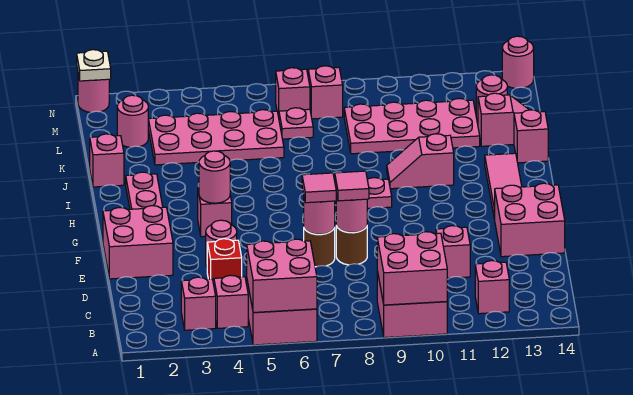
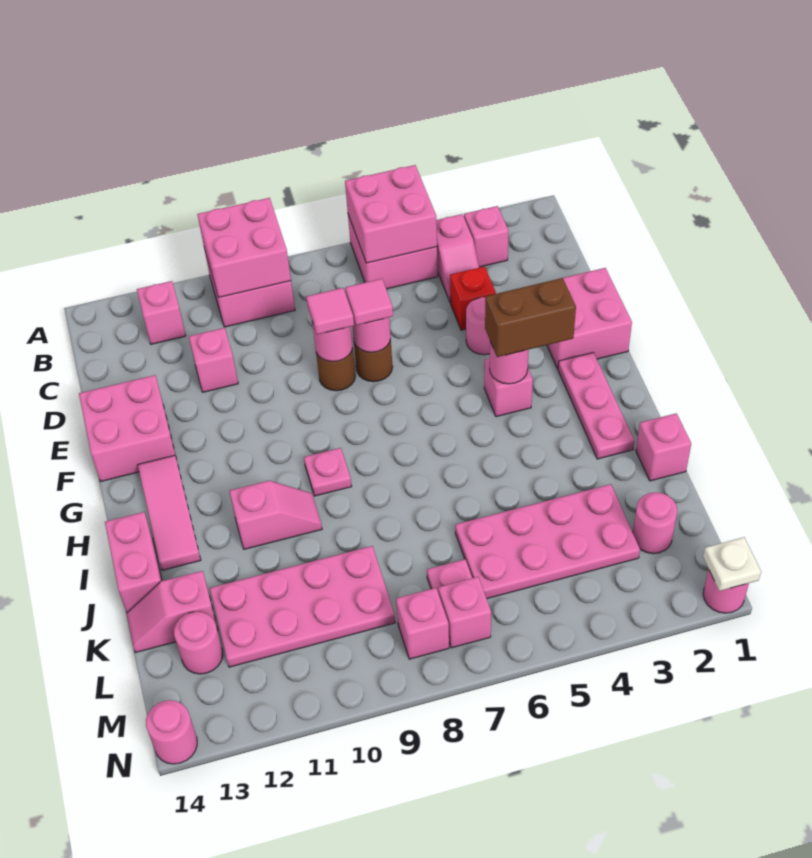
none -> brown brick G3:G4 level 3
pink brick J14 level 1 -> pink brick I14:J14 level 1

